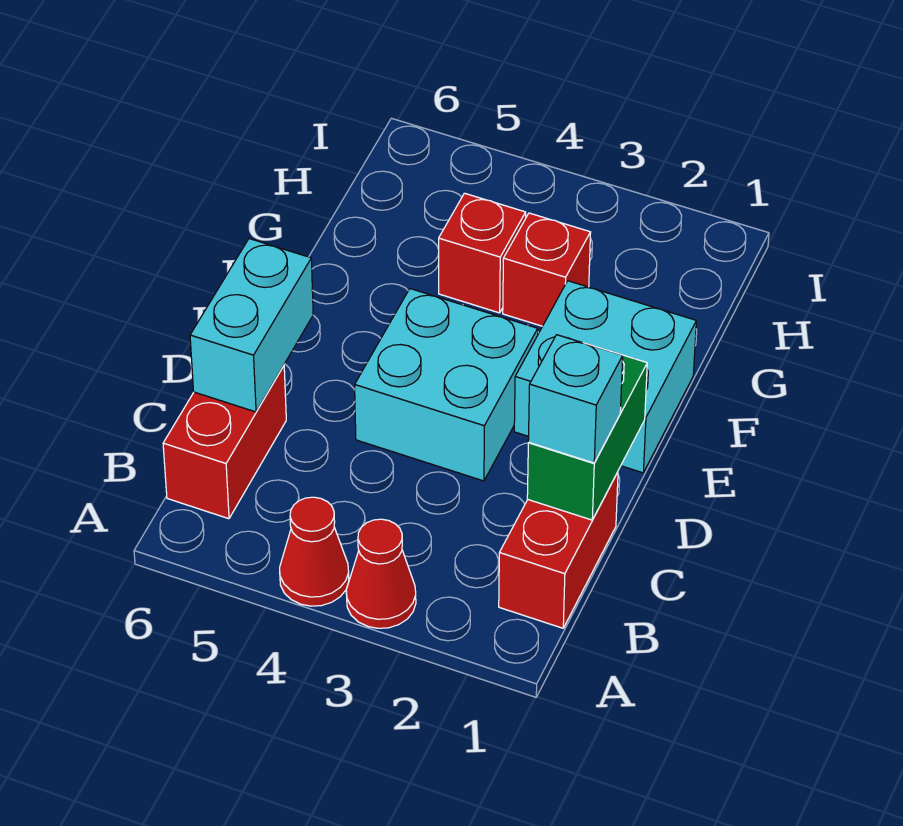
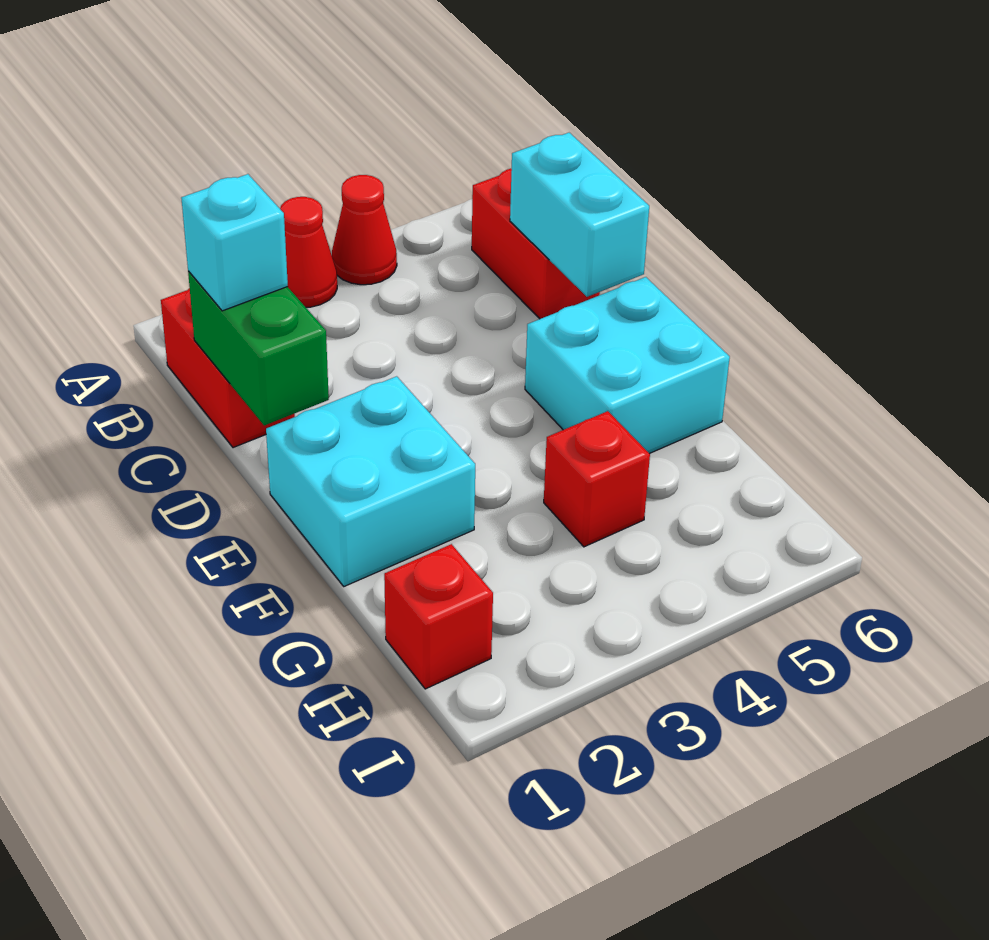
cyan brick D3:E4 level 1 -> cyan brick E5:F6 level 1
red brick G3 level 1 -> red brick H1 level 1

